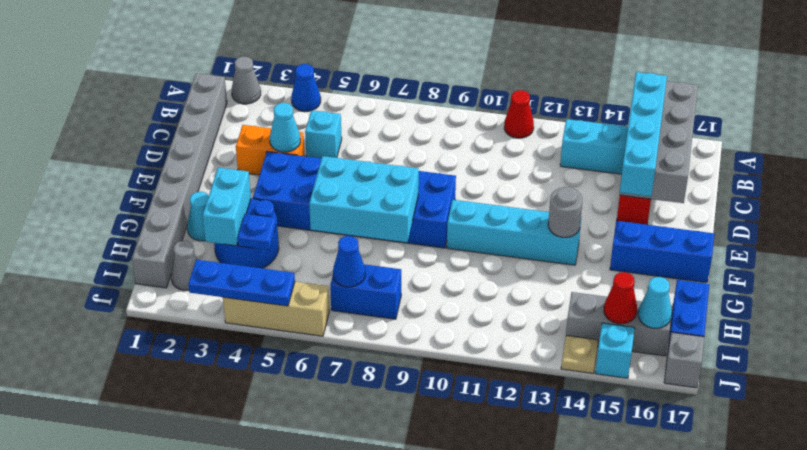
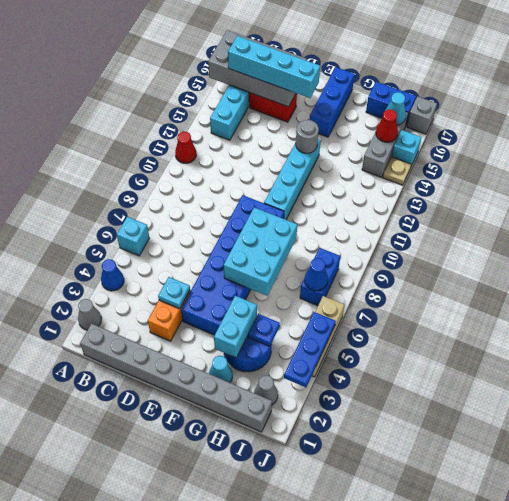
cyan brick C5 level 1 -> cyan brick A6 level 1
cyan cone D4 level 2 -> cyan plate D4 level 2
cyan brick G3:H3 level 2 -> cyan brick G3:G4 level 2

